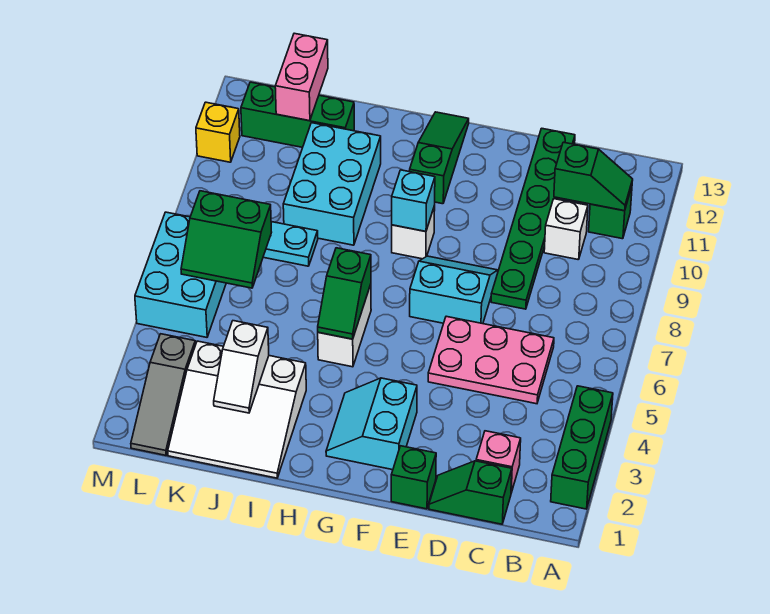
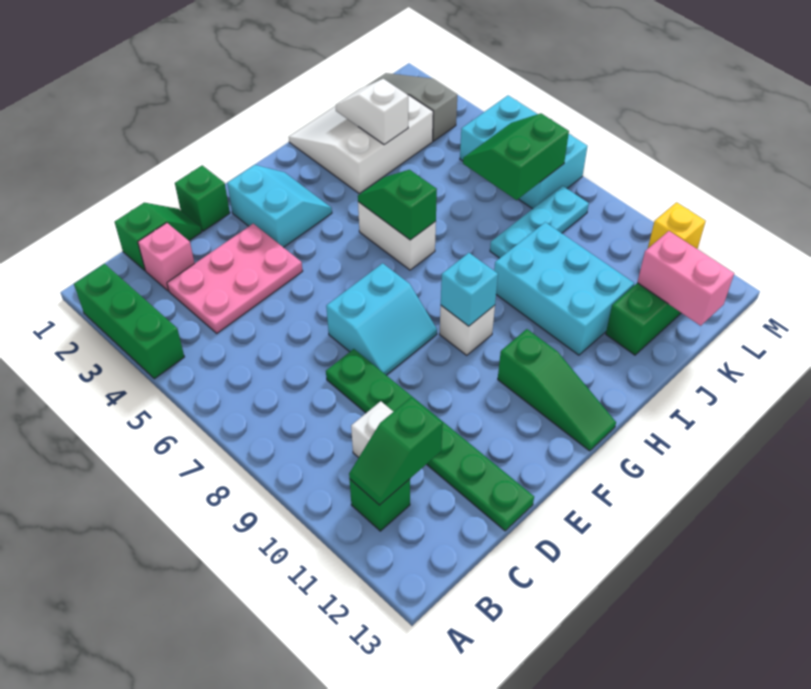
pink plate C5:E6 level 1 -> pink plate C3:E4 level 1

